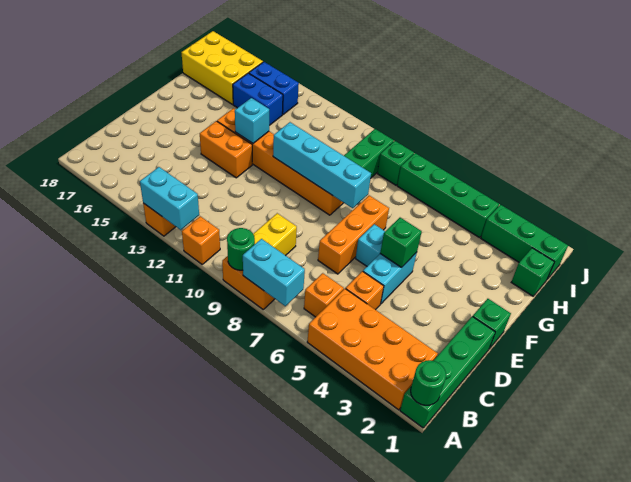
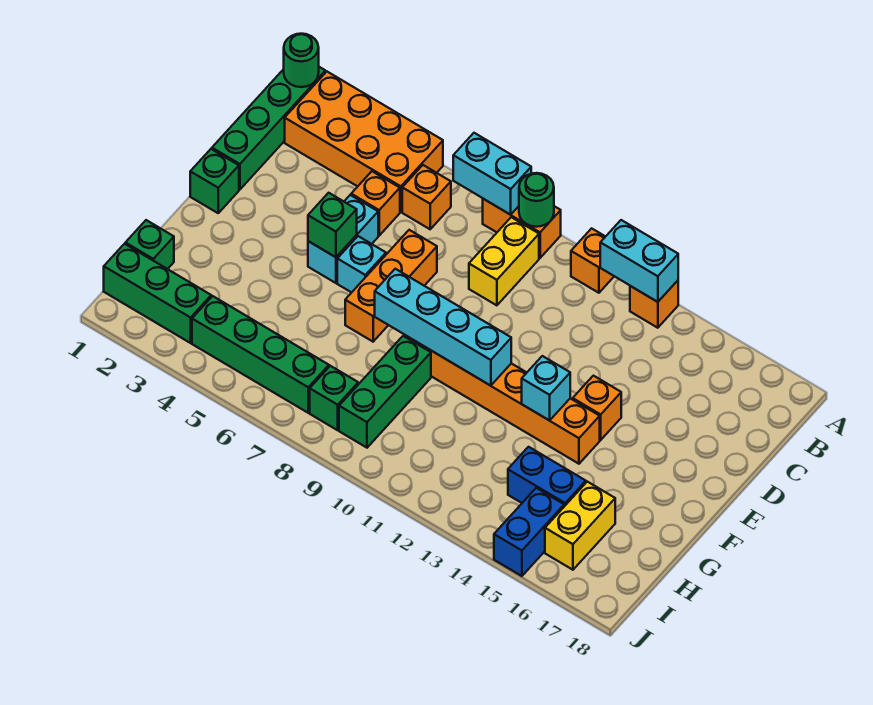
orange brick E13:E14 level 1 -> orange brick E14 level 1
yellow brick H16:I18 level 1 -> yellow brick H16:I16 level 1
blue brick I14:I15 level 1 -> blue brick I15:J15 level 1

